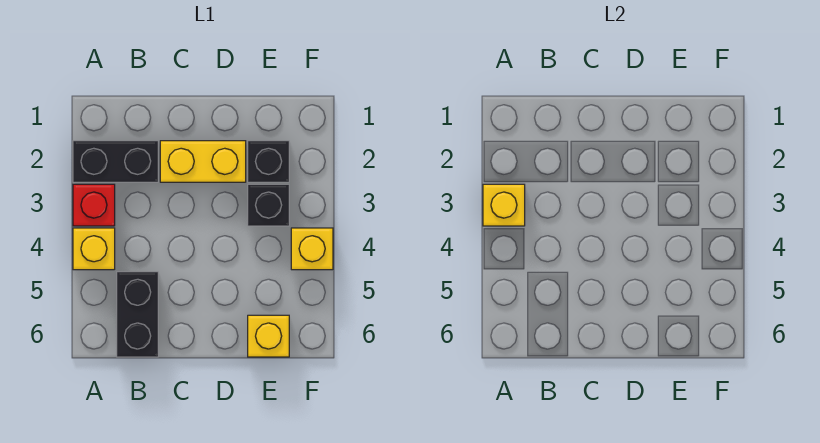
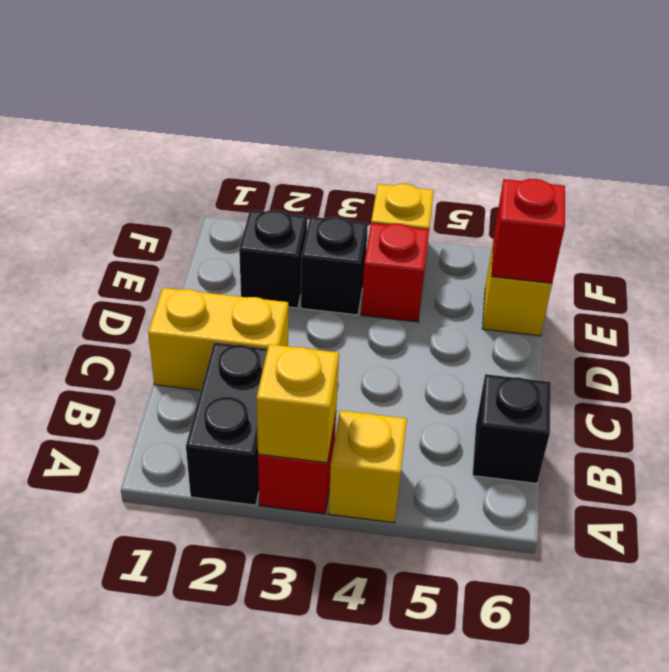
black brick B5:B6 level 1 -> black brick B6 level 1
yellow brick C2:D2 level 1 -> yellow brick C1:C2 level 1
none -> red brick E4 level 1
none -> red brick E6 level 2

